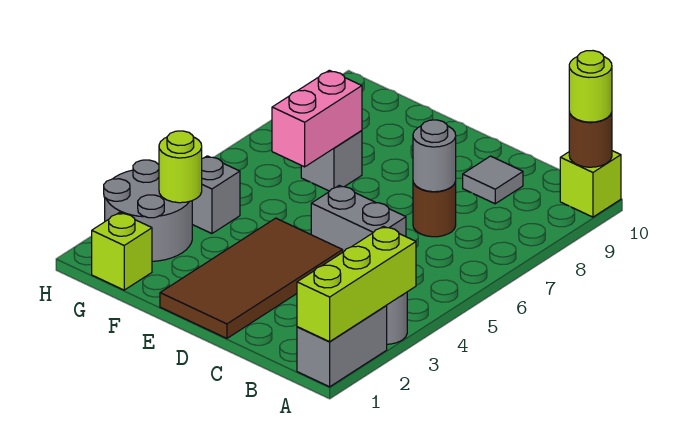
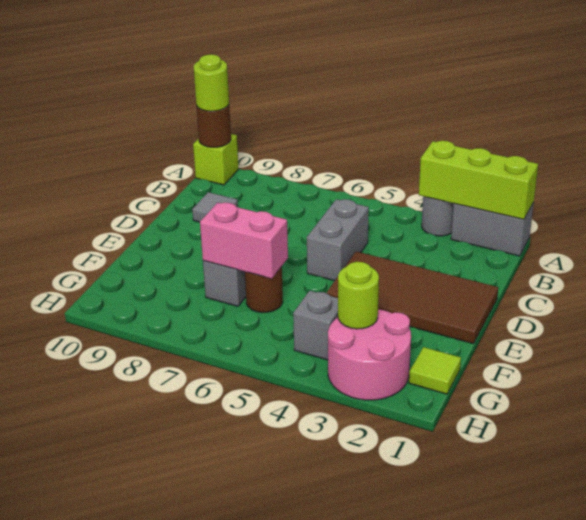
brown round brick C7 level 1 -> brown round brick F6 level 1
grey round brick C7 level 2 -> none
lime brick G1 level 1 -> lime tile G1 level 1
grey round brick G2:H3 level 1 -> pink round brick G2:H3 level 1

